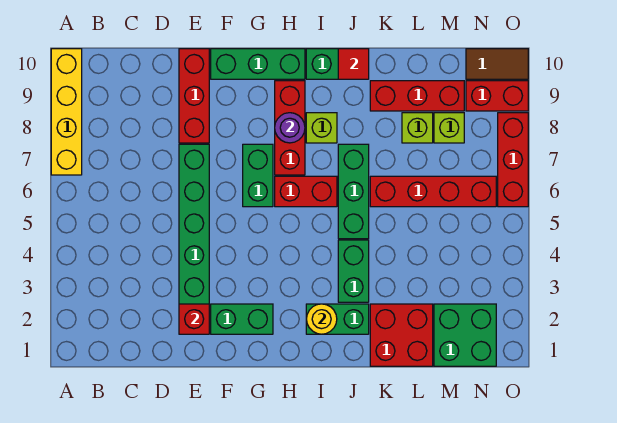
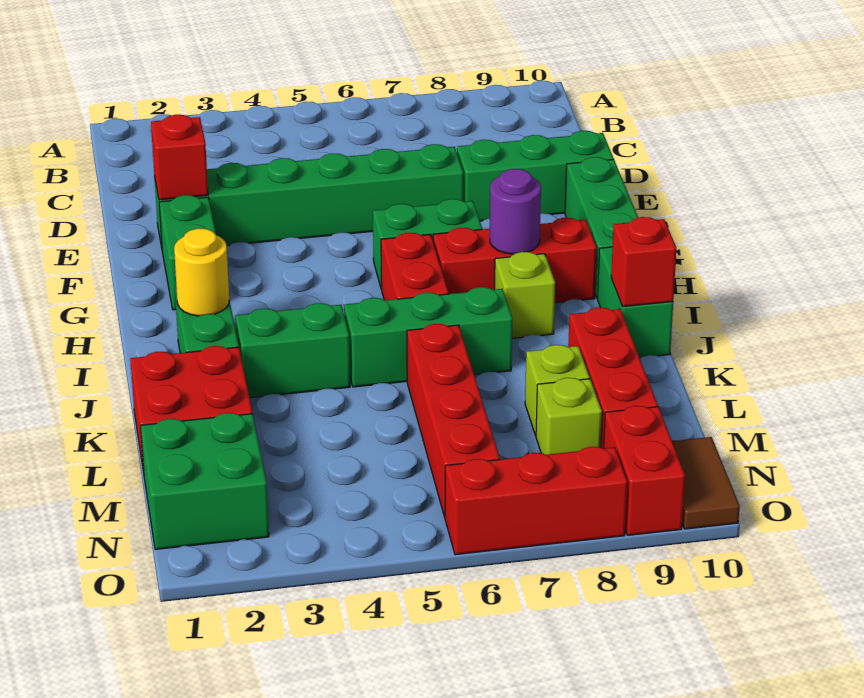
yellow brick A7:A10 level 1 -> none
red brick E8:E10 level 1 -> green brick E8:E10 level 1
red tile J10 level 2 -> red brick J10 level 2

